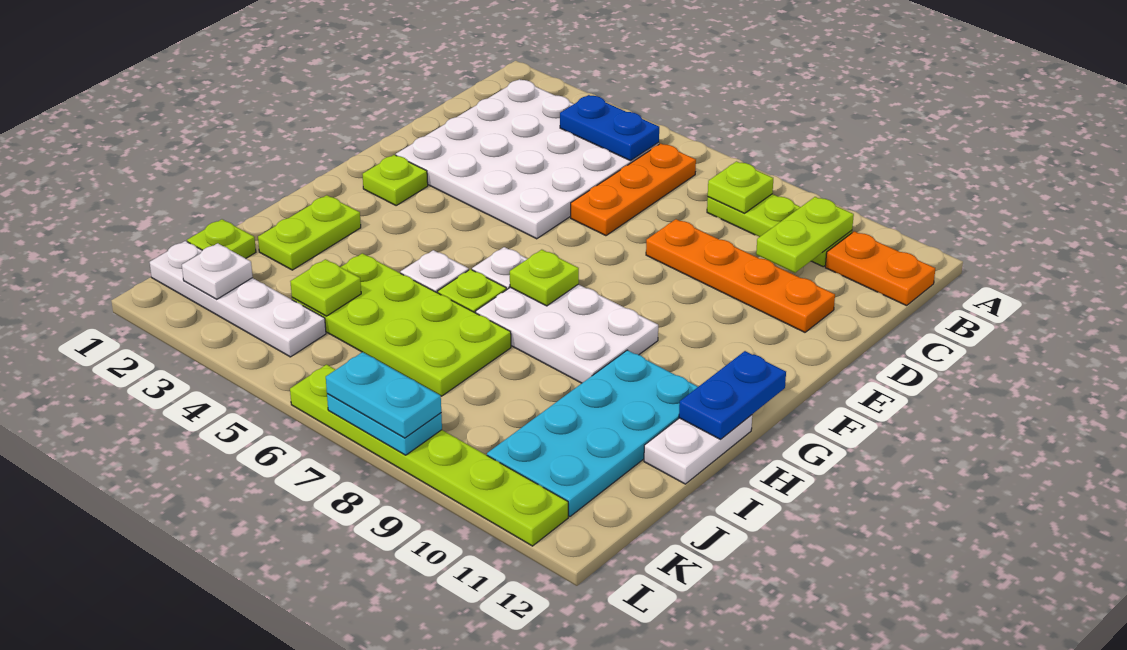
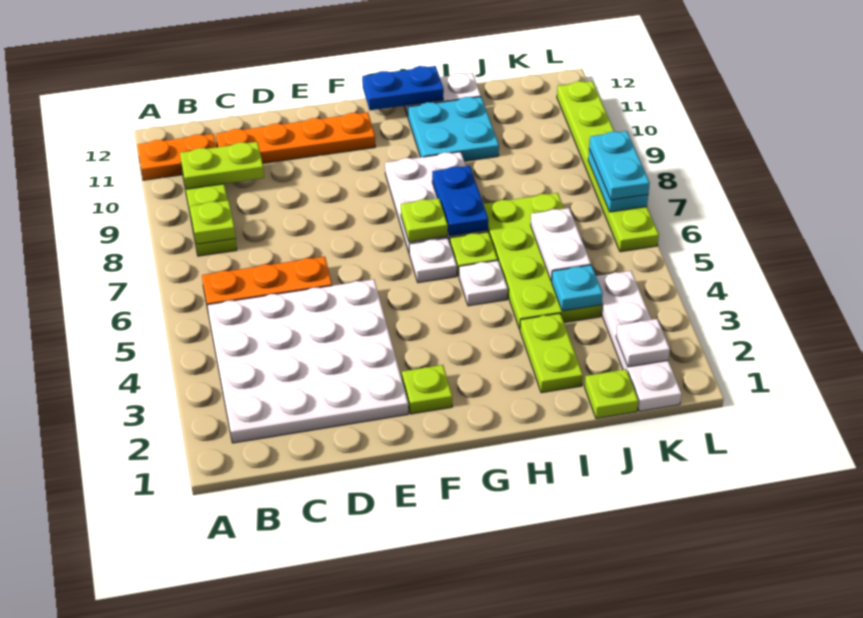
blue plate B4:B5 level 2 -> blue plate H7:H8 level 2
orange plate B11:B12 level 1 -> orange plate A11:B11 level 1
orange plate D8:D11 level 1 -> orange plate C11:F11 level 1
lime plate H2:I2 level 1 -> lime plate I2:I3 level 1
cyan plate H10:K11 level 1 -> cyan plate H10:I11 level 1
lime plate J4 level 2 -> cyan plate J4 level 2
none -> white plate J5:J6 level 2

